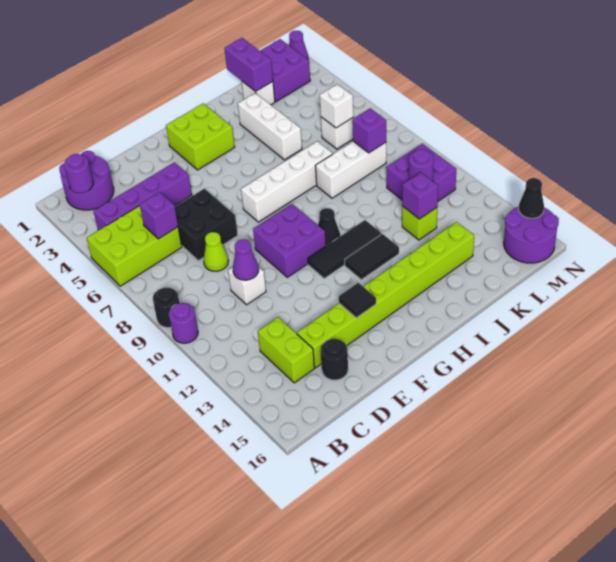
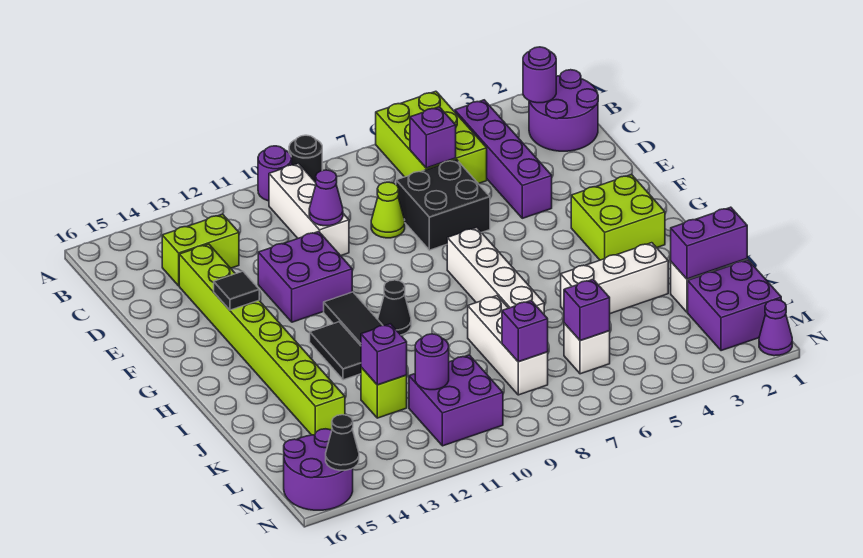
white brick D10 level 1 -> white brick B10:D10 level 1
black round brick D15 level 1 -> none
purple brick F9:G10 level 1 -> purple brick E11:F12 level 1
white brick L6 level 2 -> purple brick L6 level 2

